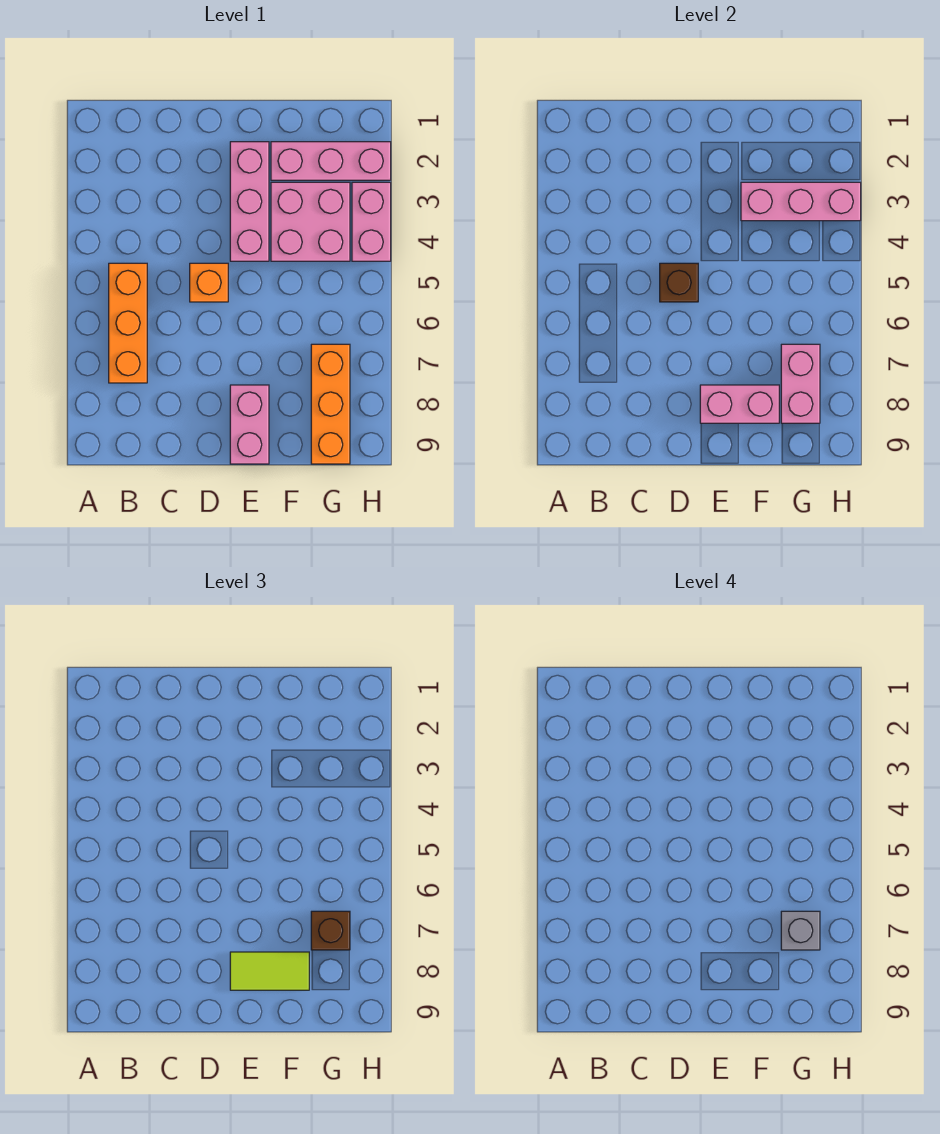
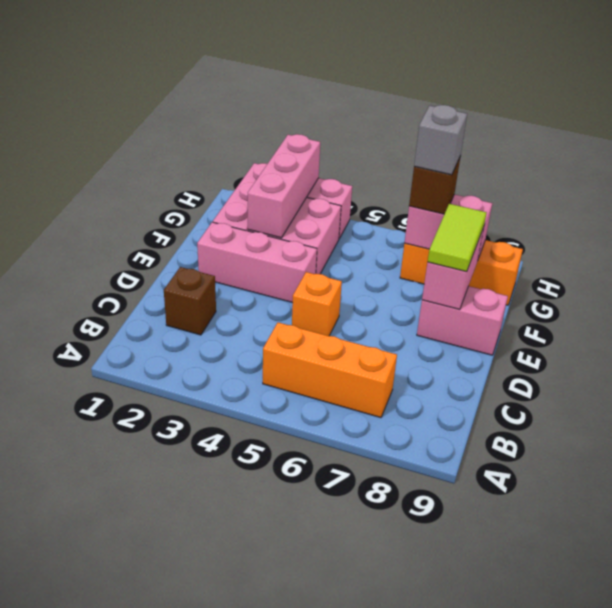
brown brick D5 level 2 -> brown brick C2 level 1

